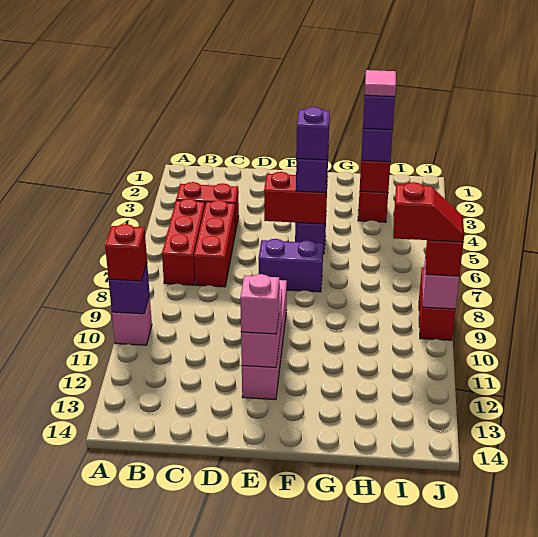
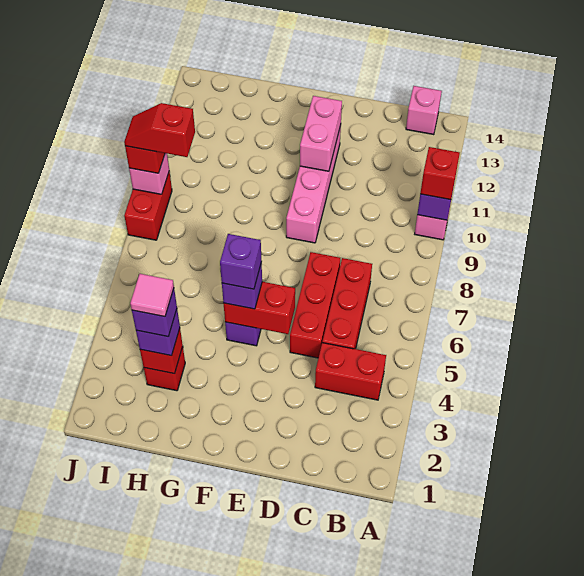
red brick B5:B7 level 1 -> red brick D5:D7 level 1
purple brick E7:F7 level 1 -> none
pink brick E12 level 3 -> pink brick B14 level 1

